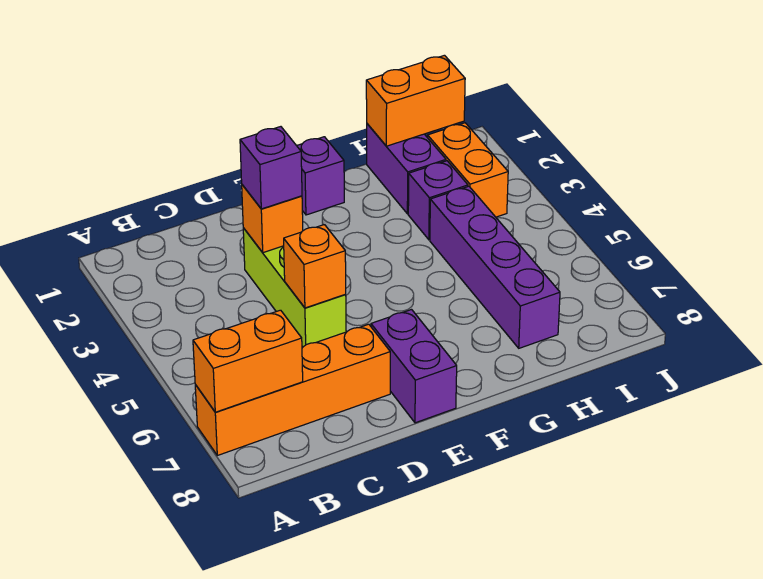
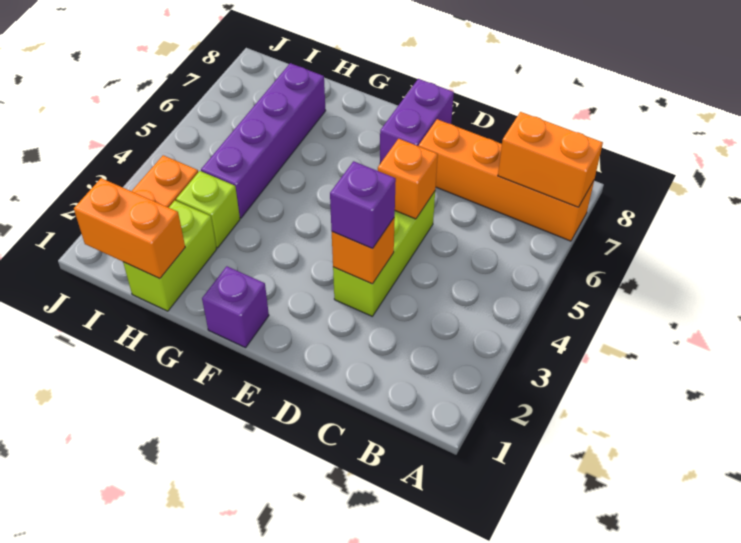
purple brick H1:H2 level 1 -> lime brick H1:H2 level 1
purple brick H3 level 1 -> lime brick H3 level 1

